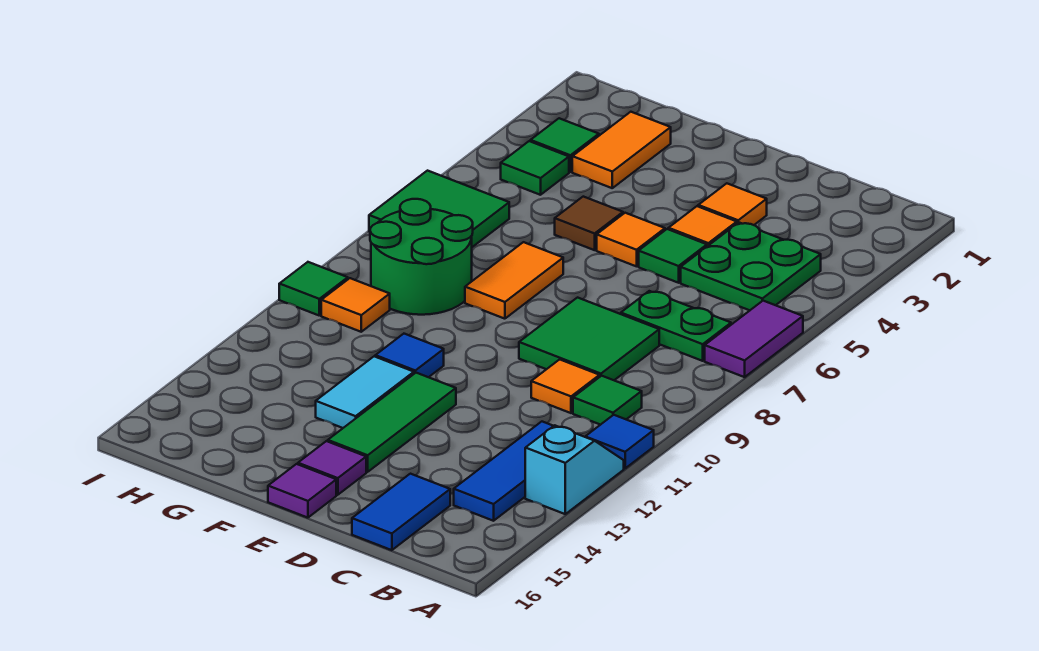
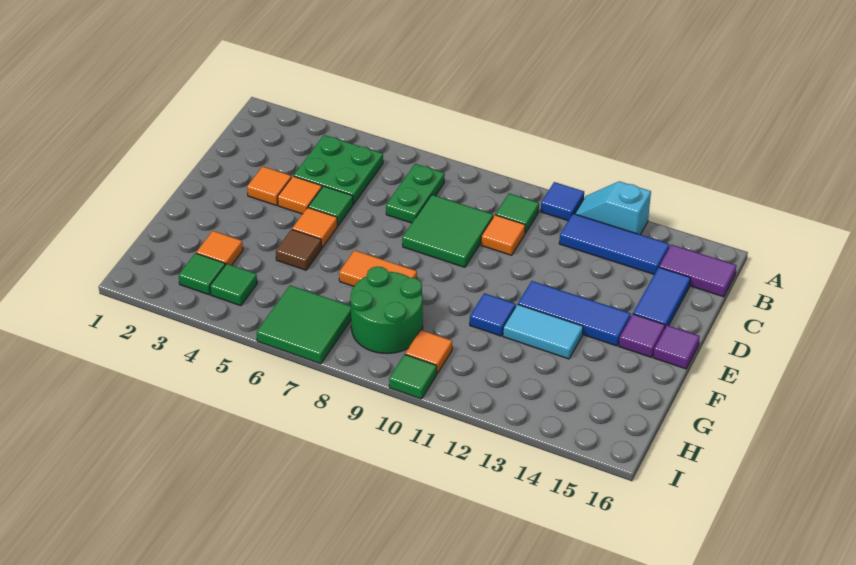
purple tile A6:A7 level 1 -> purple tile B15:B16 level 1
blue tile C15:C16 level 1 -> blue tile C15:D15 level 1
green tile E12:E14 level 1 -> blue tile E12:E14 level 1
orange tile G2:G3 level 1 -> orange tile G3 level 1

